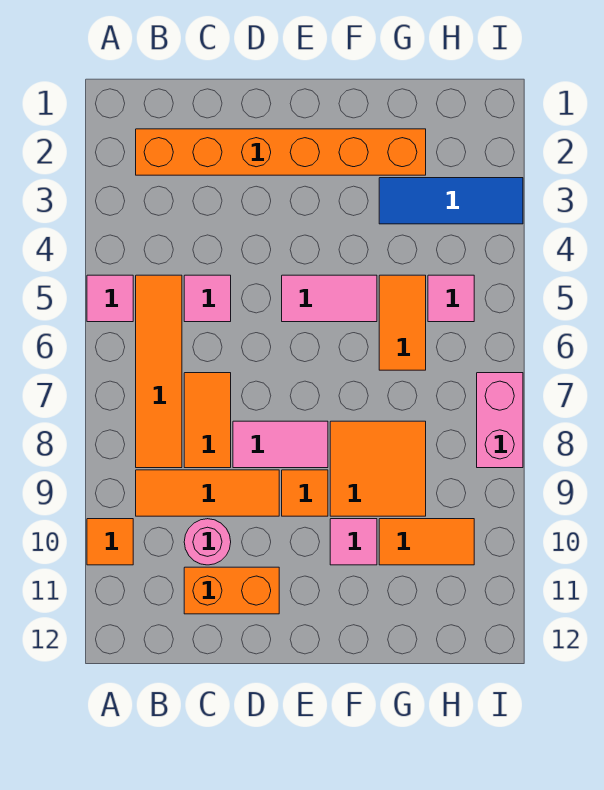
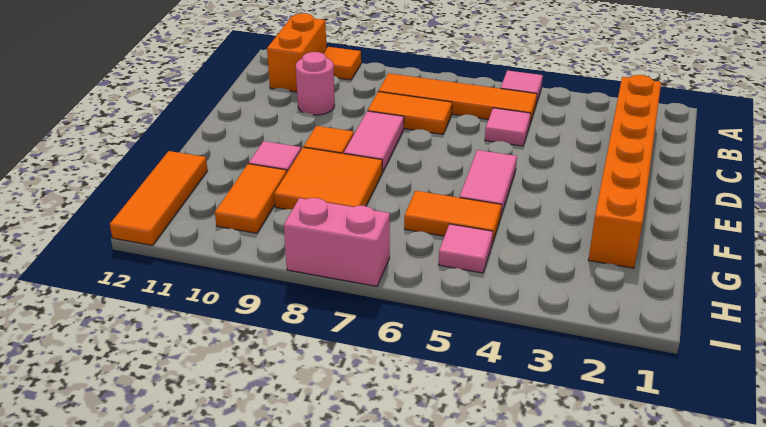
orange tile B9:D9 level 1 -> orange tile G12:I12 level 1
orange brick C11:D11 level 1 -> orange brick A11:B11 level 1
blue tile G3:I3 level 1 -> none

